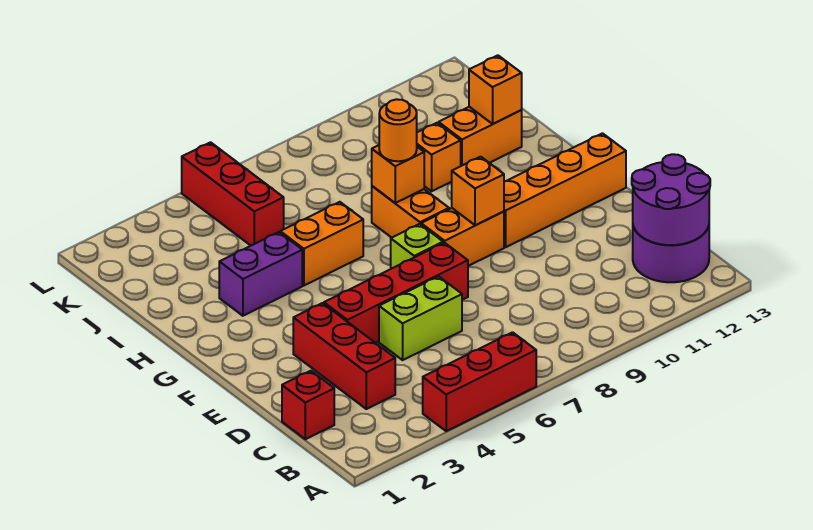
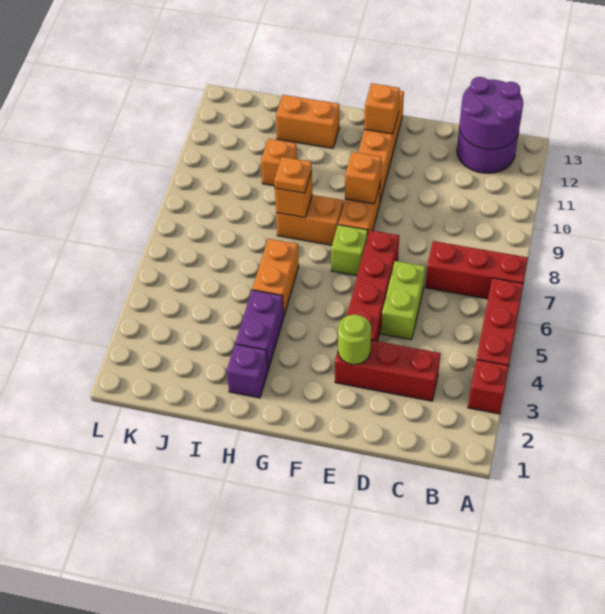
red brick C1 level 1 -> red brick A3 level 1
none -> lime round brick E3 level 2
none -> purple brick H2 level 1
orange round brick H8 level 3 -> orange plate H8 level 3
orange brick I11:I12 level 1 -> orange brick H12:I12 level 1
orange brick I12 level 2 -> orange brick F12 level 2
red brick J5:L5 level 1 -> red brick A7:C7 level 1

